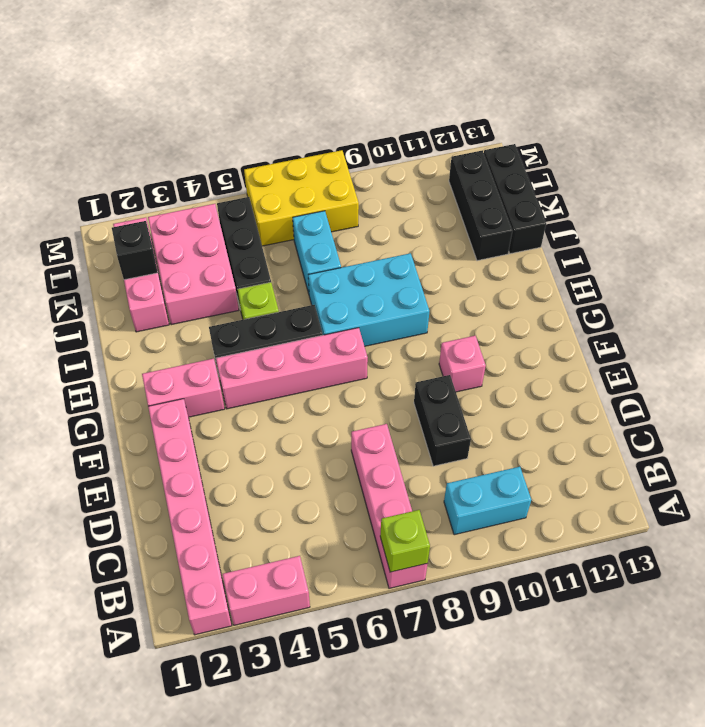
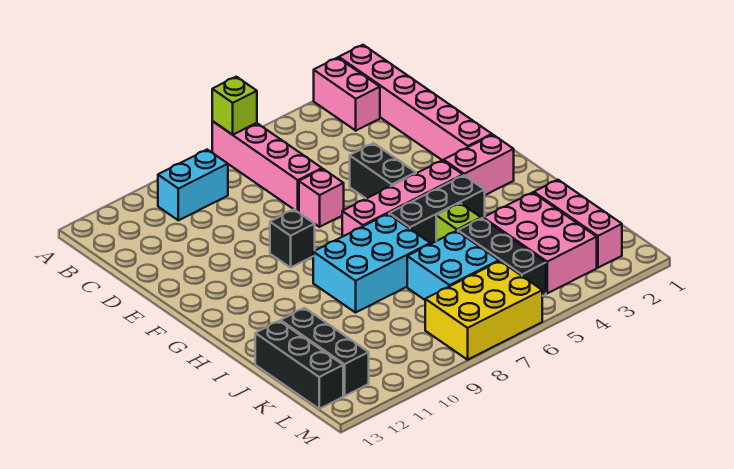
pink brick A3:A4 level 1 -> pink brick A3:B3 level 1
black brick D9:E9 level 1 -> black brick E5:F5 level 1
pink brick F10 level 1 -> pink brick E7 level 1
cyan brick J7:K7 level 1 -> cyan brick J6:K7 level 1
black brick K2 level 2 -> black brick F9 level 1

